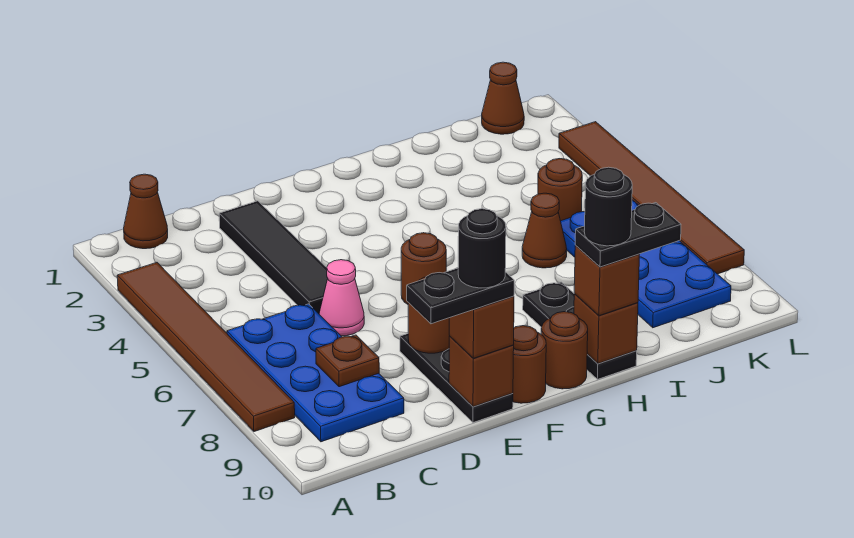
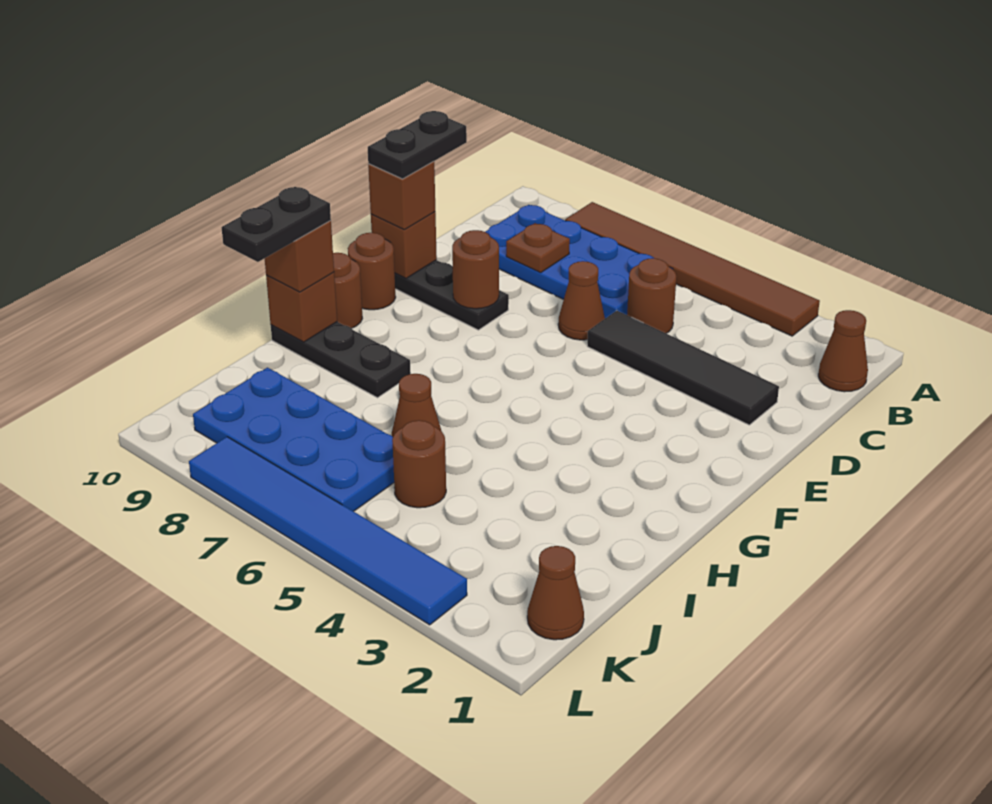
pink cone D6 level 1 -> brown cone D6 level 1
black round brick E10 level 5 -> none
brown round brick F6 level 1 -> brown round brick C5 level 1
black round brick H10 level 5 -> none
brown tile L3:L8 level 1 -> blue tile L3:L8 level 1

